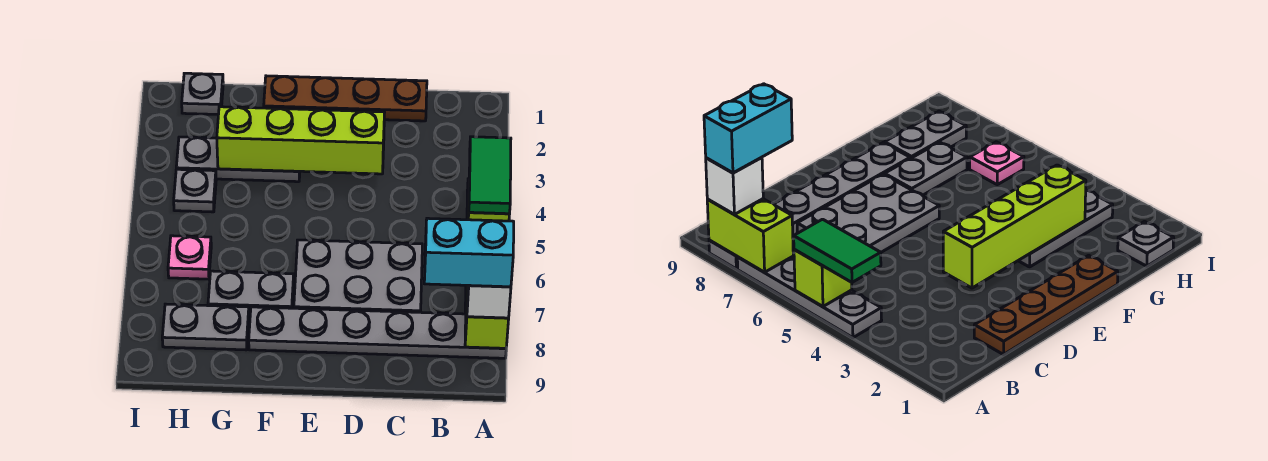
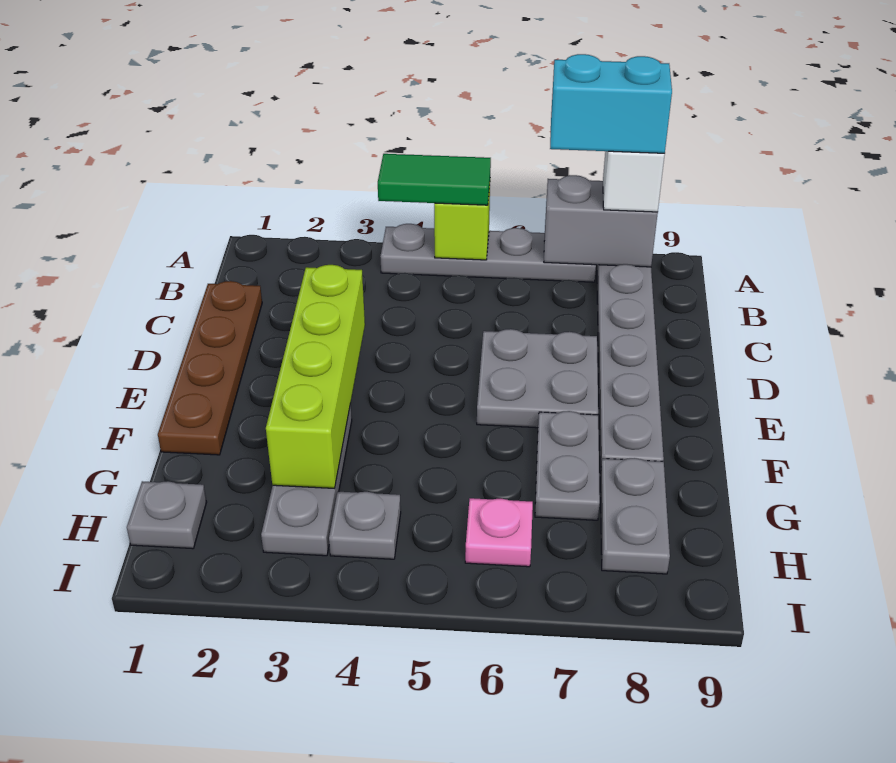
lime brick A7:A8 level 2 -> grey brick A7:A8 level 2
cyan brick A8:B8 level 4 -> cyan brick A7:A8 level 4
grey plate C6:E7 level 1 -> grey plate D6:E7 level 1

